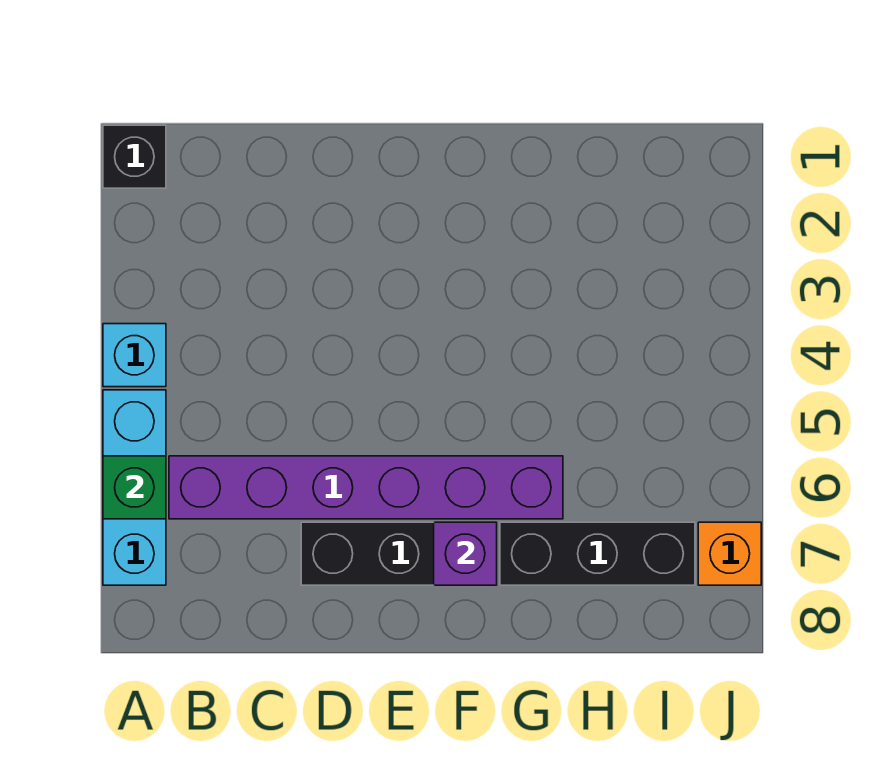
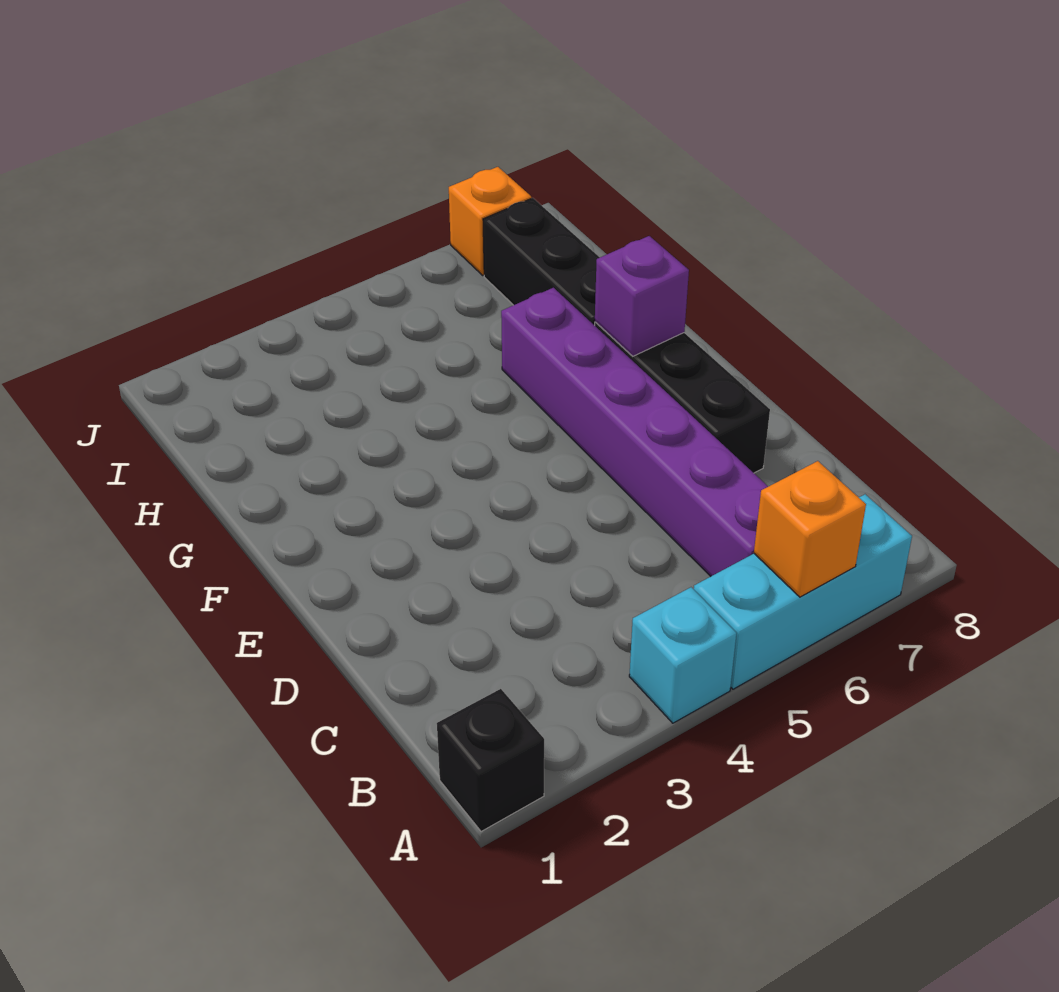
green brick A6 level 2 -> orange brick A6 level 2

